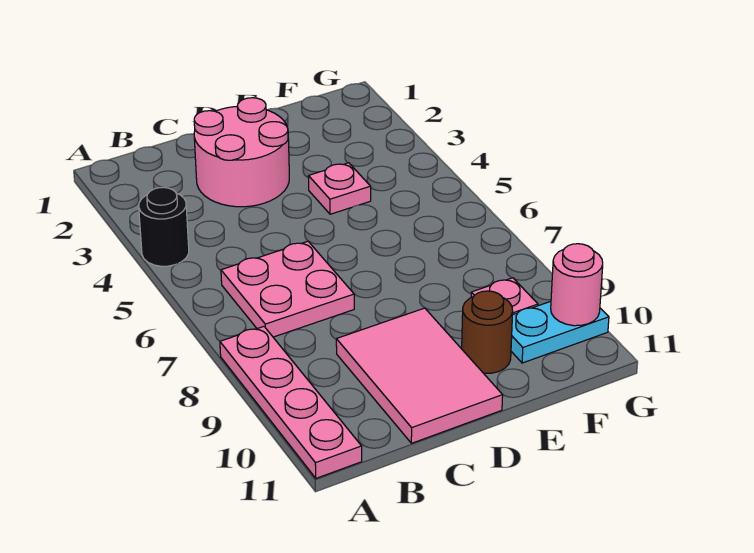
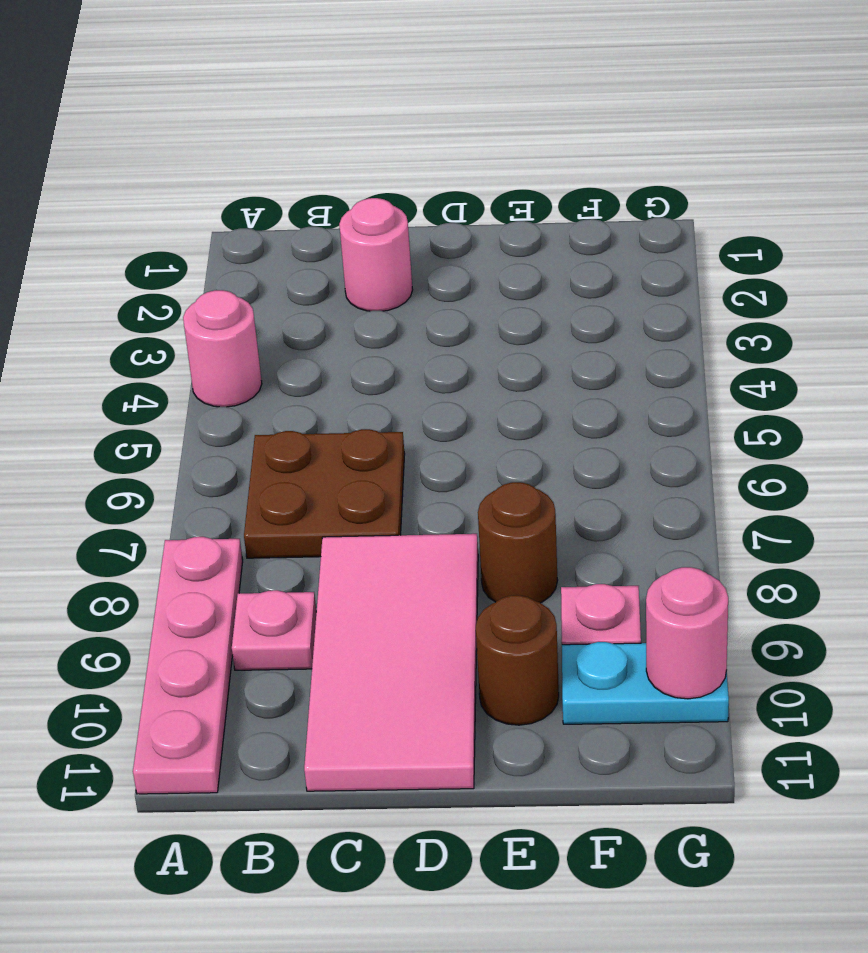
black round brick A4 level 1 -> pink round brick A4 level 1
pink plate B6:C7 level 1 -> brown plate B6:C7 level 1
pink round brick C2:D3 level 1 -> pink round brick C2 level 1
pink tile C9:D11 level 1 -> pink tile C8:D11 level 1
pink plate E4 level 1 -> pink plate B9 level 1
none -> brown round brick E8 level 1

